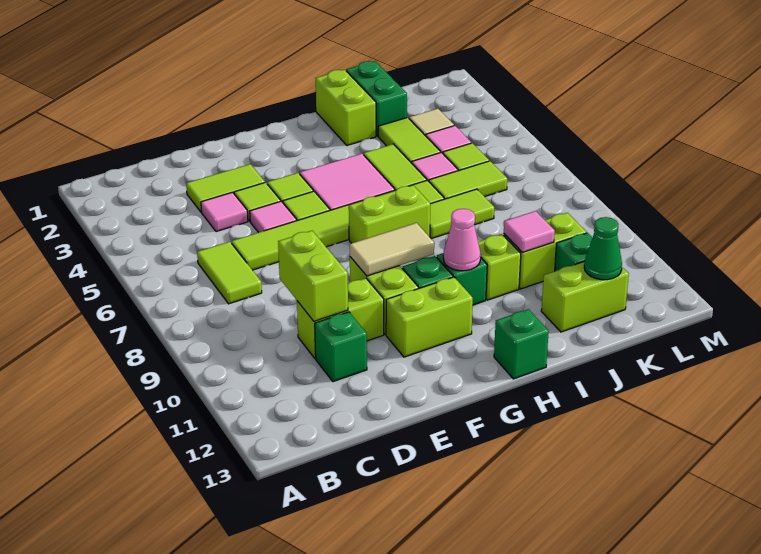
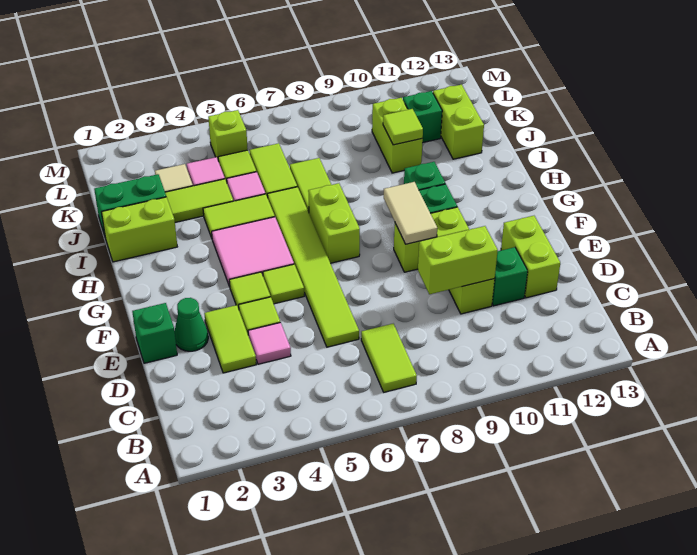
lime tile C6:C7 level 1 -> lime tile B7:C7 level 1
pink tile E5 level 1 -> none
lime brick F11:G11 level 1 -> lime brick D12:E12 level 1
pink cone H10 level 2 -> none
green brick H13 level 1 -> green brick E1 level 1
lime brick I10 level 1 -> lime brick L5 level 1
pink tile J10 level 2 -> lime tile J10 level 2
green cone K12 level 2 -> green cone E2 level 1

